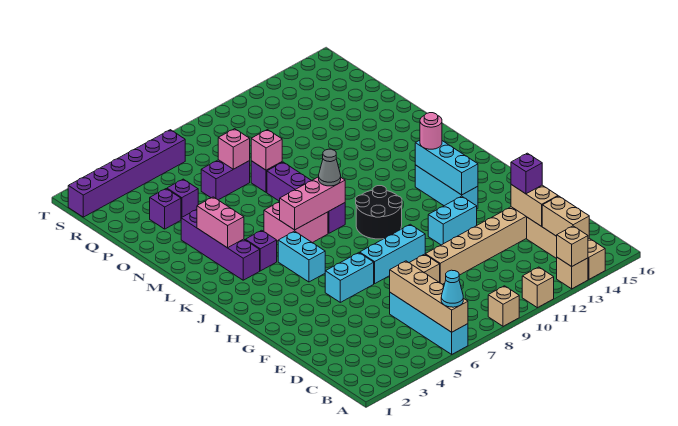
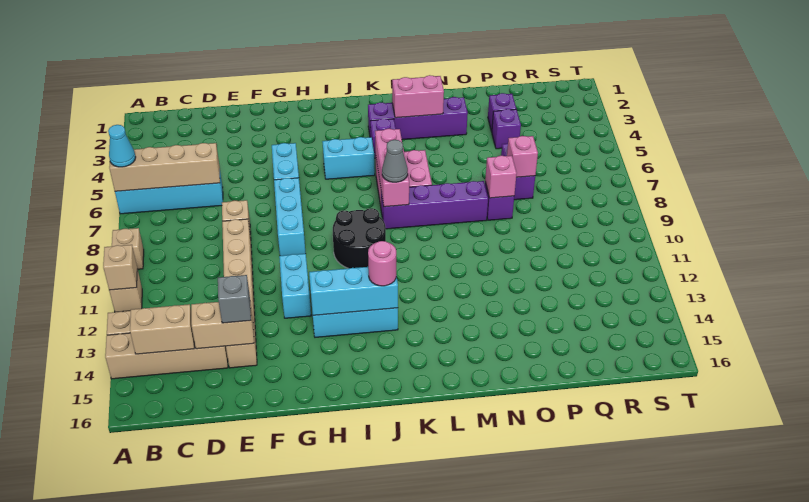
tan brick A13 level 2 -> tan brick A11 level 2
purple brick E14 level 3 -> grey brick E14 level 3
purple brick S1:S6 level 1 -> none

